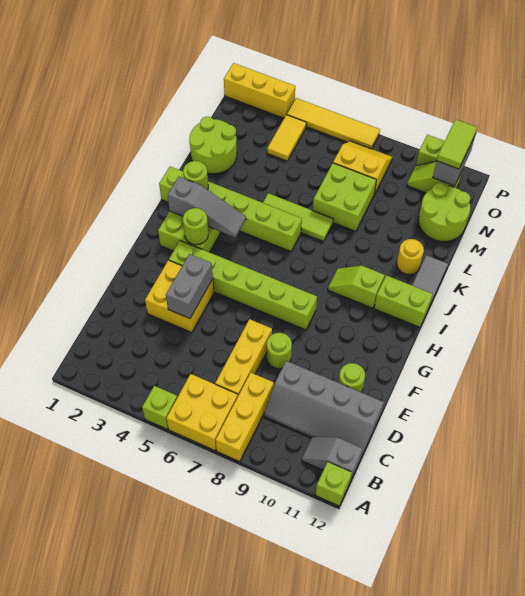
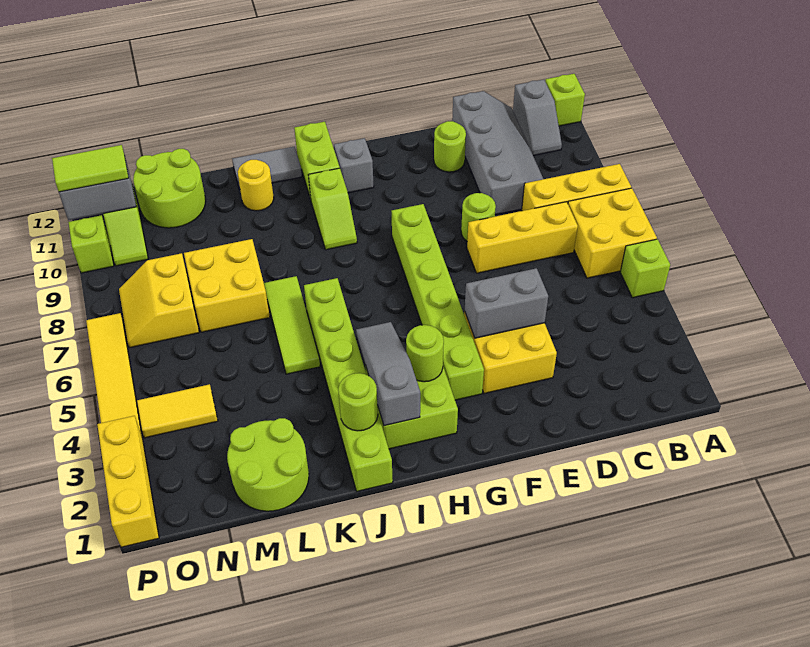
none -> grey brick H11 level 1
lime brick L7:M8 level 1 -> yellow brick L7:M8 level 1

